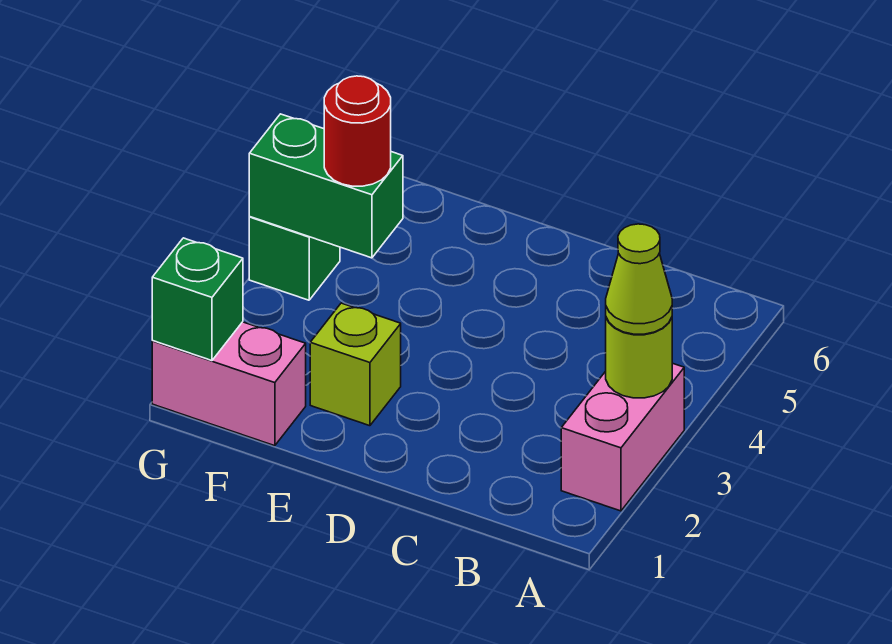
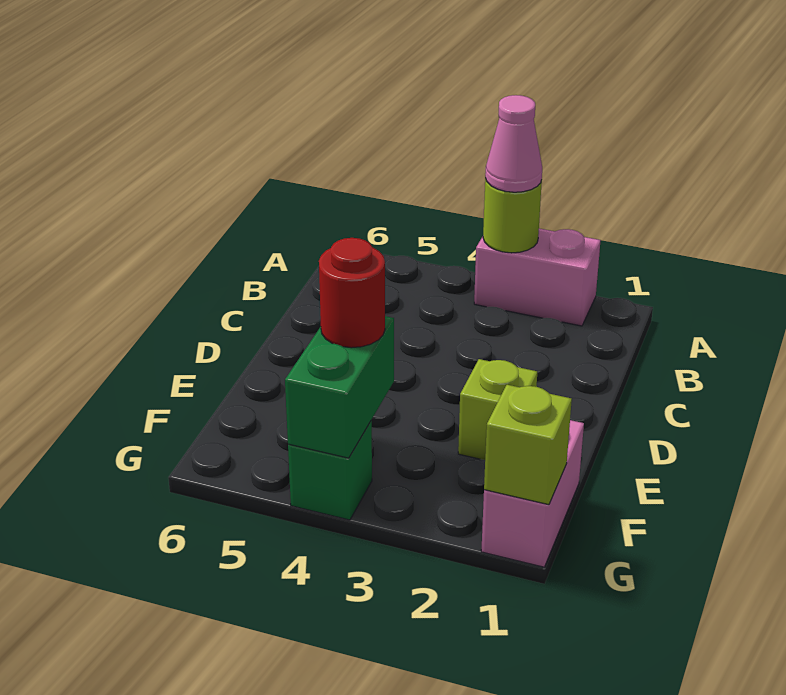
lime cone A3 level 3 -> pink cone A3 level 3
green brick G1 level 2 -> lime brick G1 level 2

